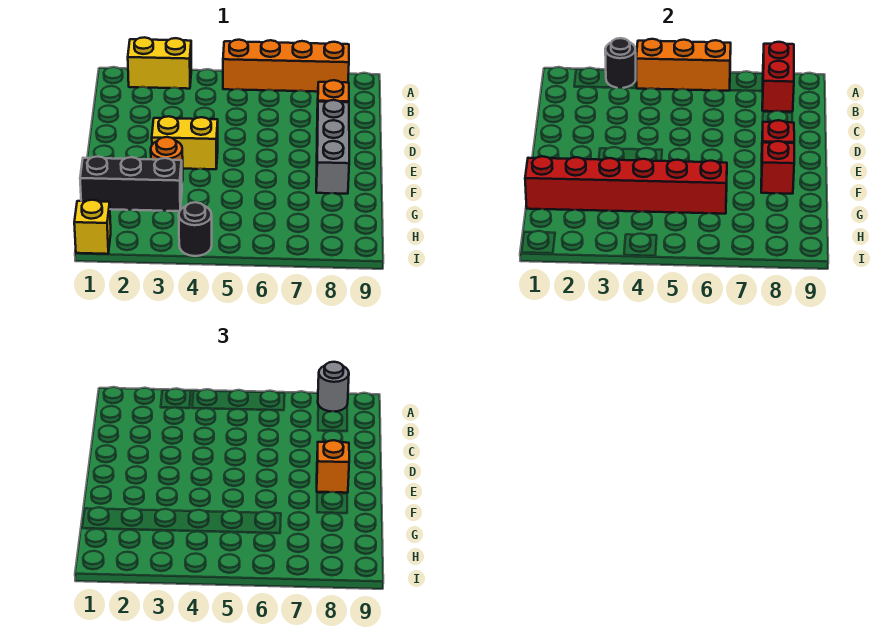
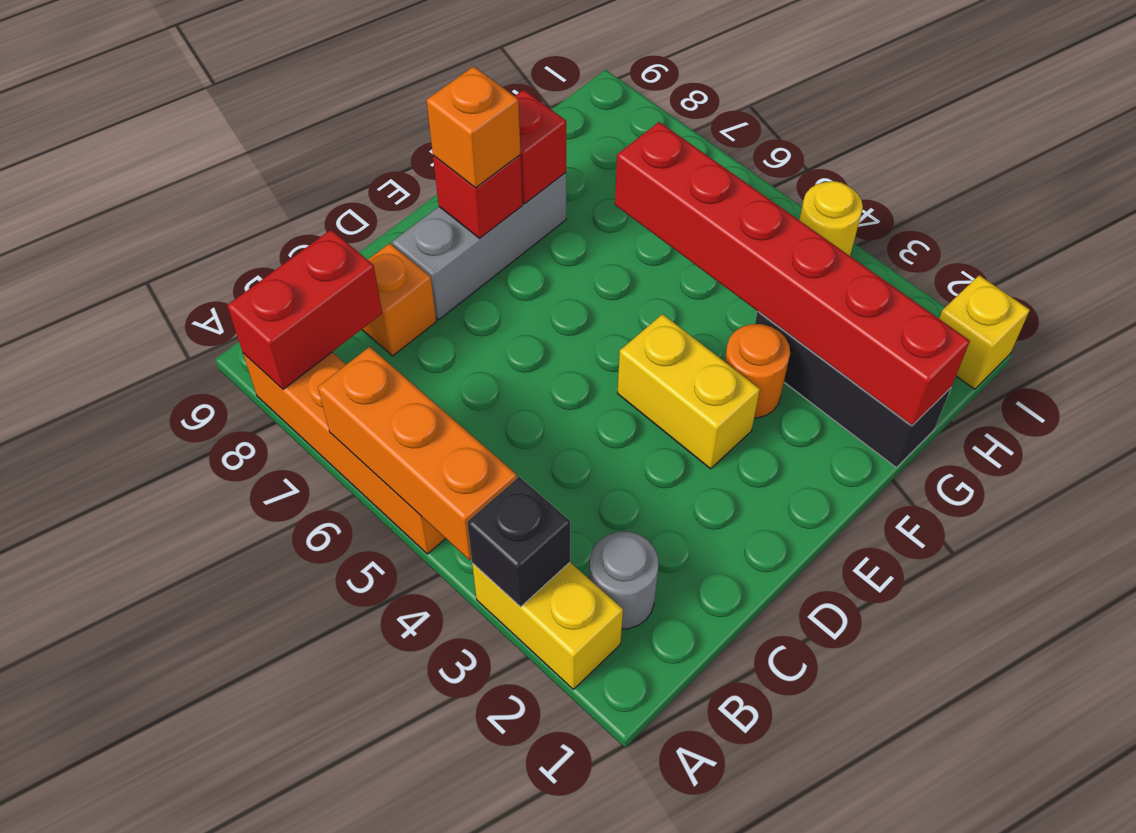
black round brick A3 level 2 -> black brick A3 level 2
grey round brick A8 level 3 -> grey round brick B2 level 1
black round brick I4 level 1 -> yellow round brick I4 level 1

